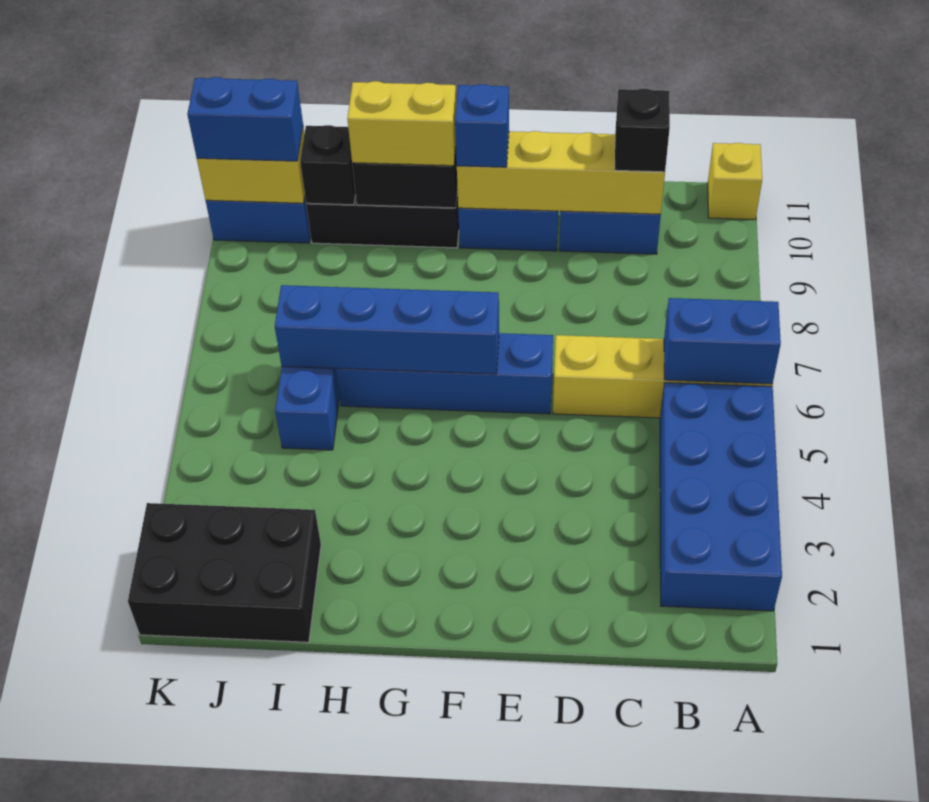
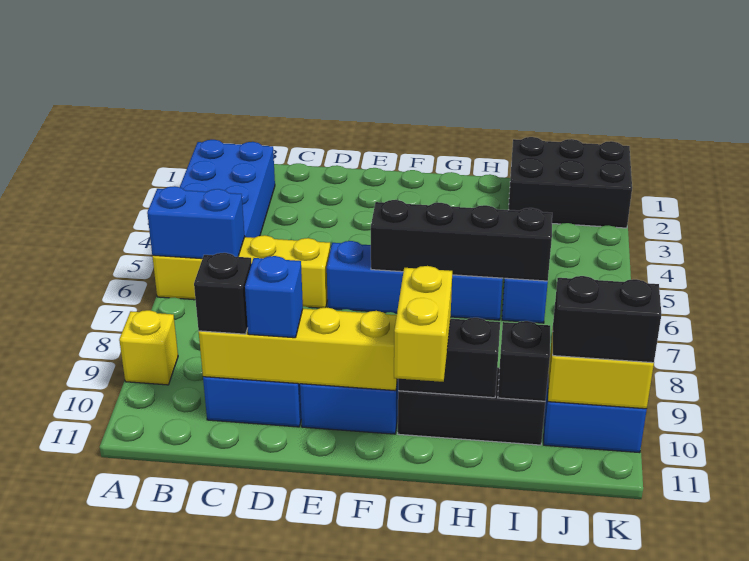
yellow brick A11 level 1 -> yellow brick A9 level 1
blue brick F6:I6 level 2 -> black brick F6:I6 level 2
blue brick F10 level 3 -> blue brick D10 level 3
yellow brick G10:H10 level 3 -> yellow brick G10:G11 level 3
blue brick J10:K10 level 3 -> black brick J10:K10 level 3

